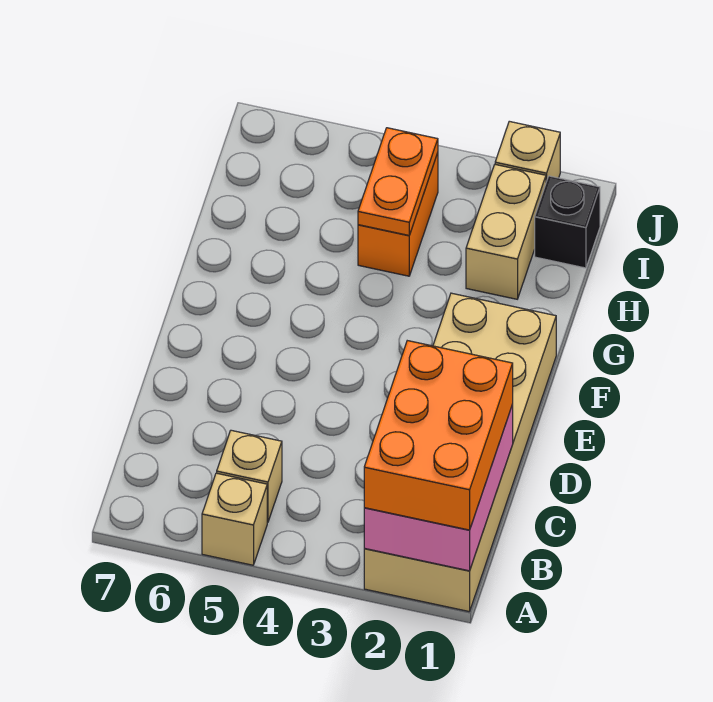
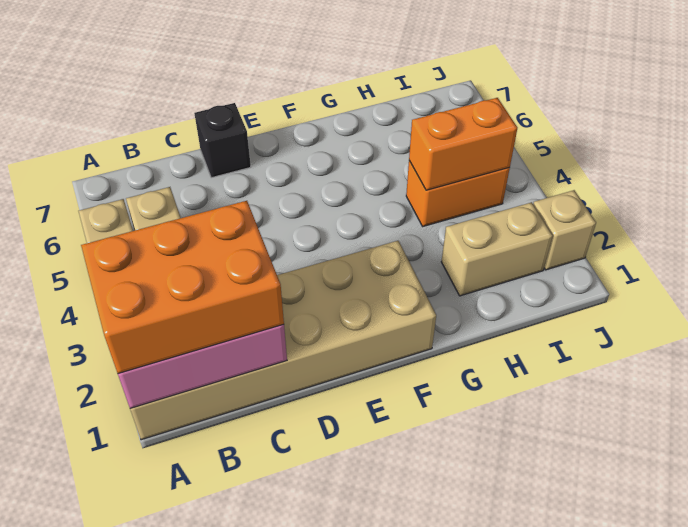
orange plate H4:I4 level 2 -> orange brick H4:I4 level 2
black brick I1 level 1 -> black brick D7 level 1

